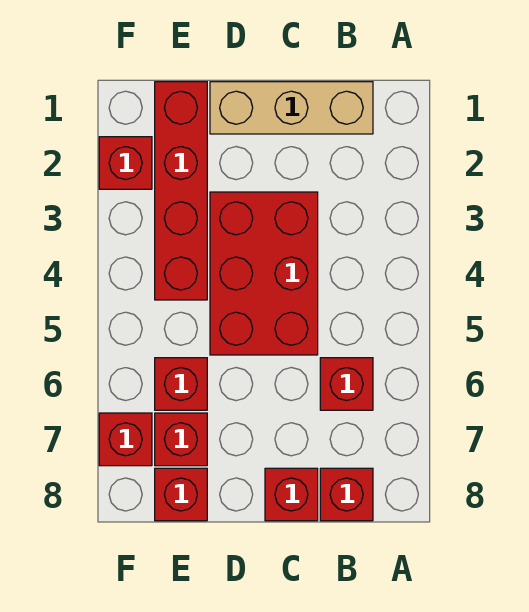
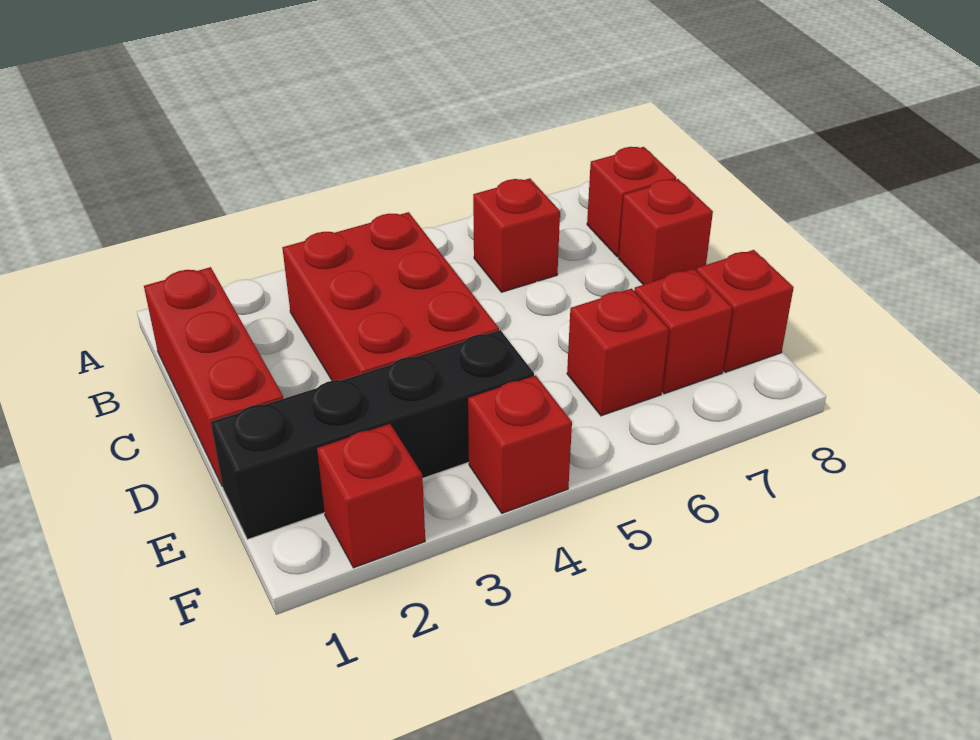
tan brick B1:D1 level 1 -> red brick B1:D1 level 1
red brick C3:D5 level 1 -> red brick B3:D4 level 1
red brick E1:E4 level 1 -> black brick E1:E4 level 1
red brick F7 level 1 -> red brick F4 level 1

